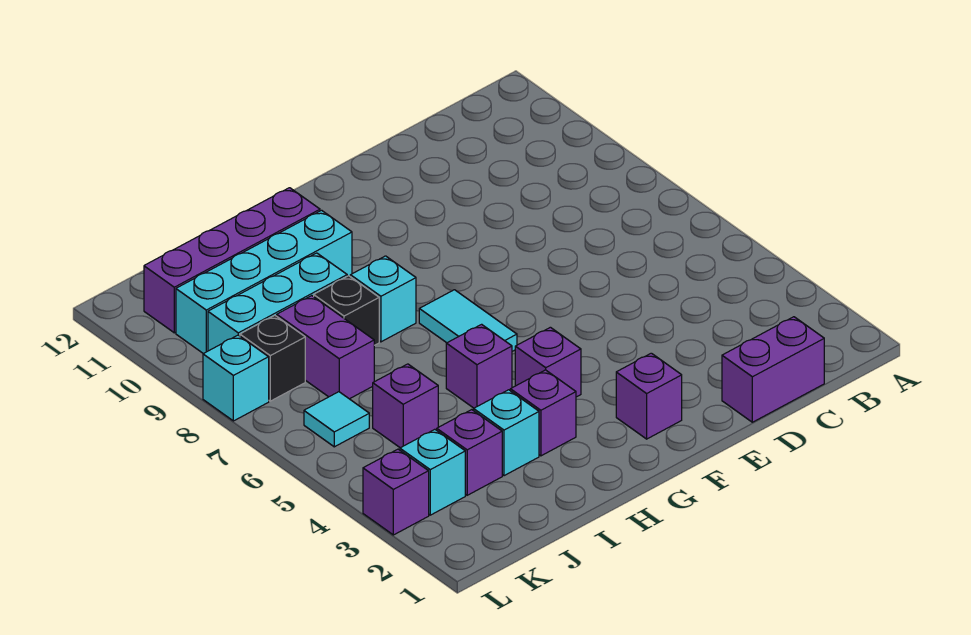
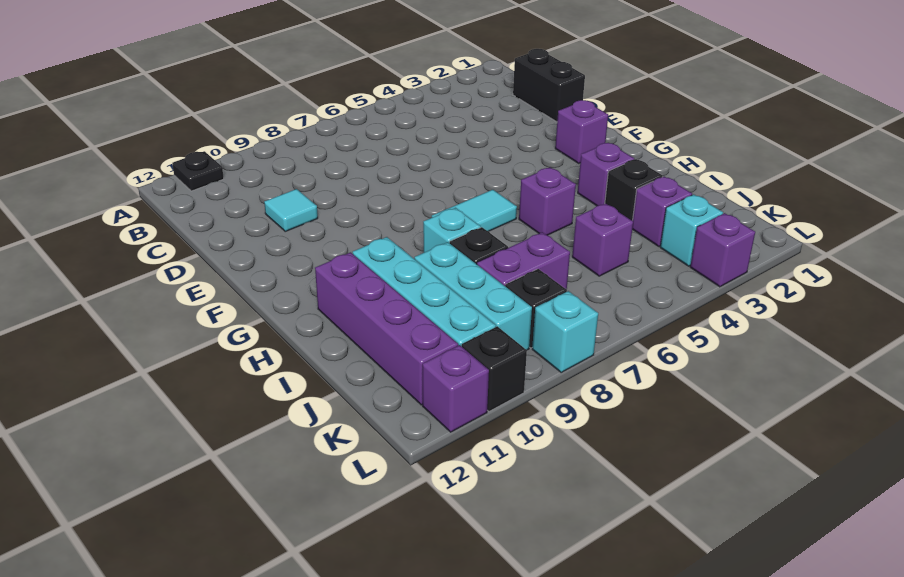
none -> black plate A11 level 1
purple brick C1:D1 level 1 -> black brick C1:D1 level 1
purple brick G4 level 1 -> purple brick L11 level 1
cyan brick I3 level 1 -> black brick I3 level 1
cyan tile K6 level 1 -> cyan tile D10 level 1
none -> black brick L10 level 1

